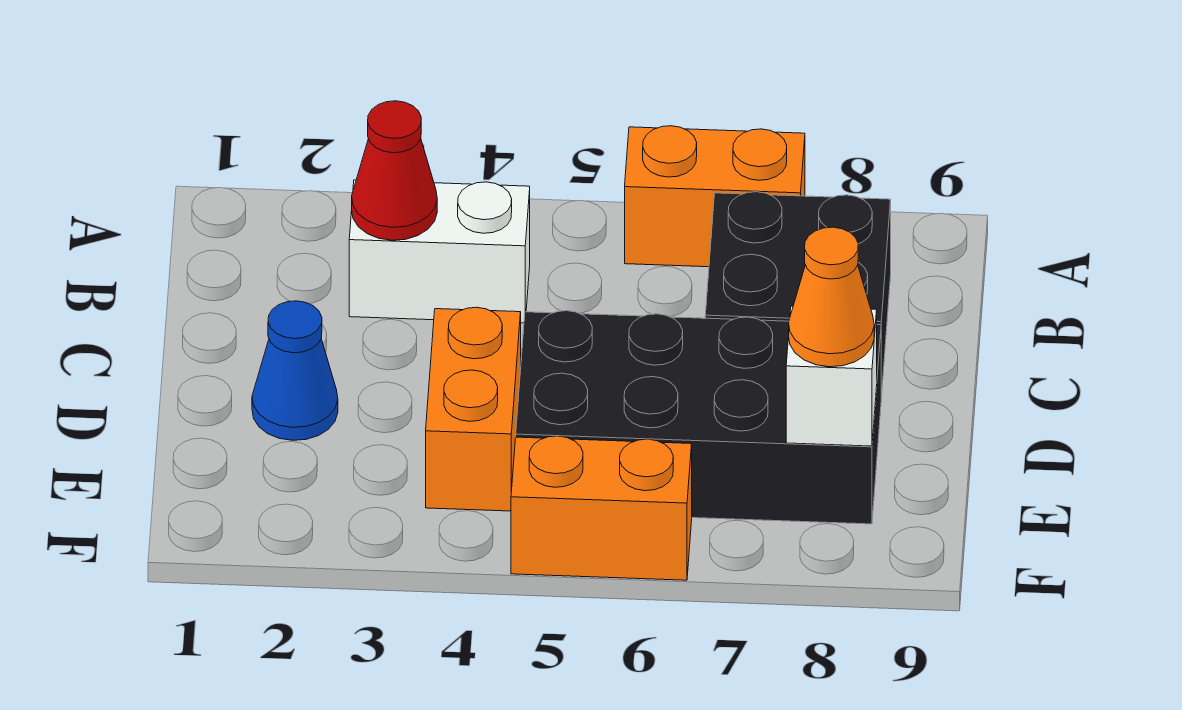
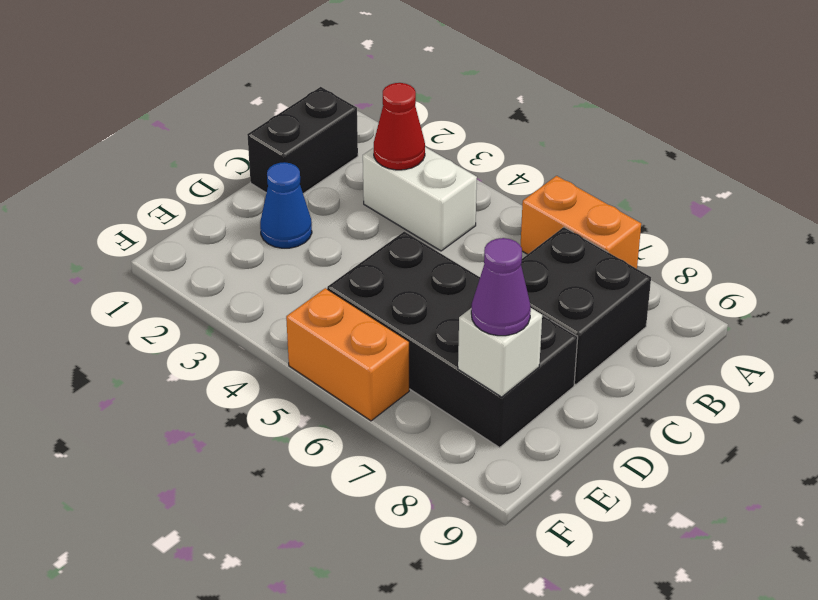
none -> black brick B1:C1 level 1
orange brick D4:E4 level 1 -> none
orange cone E8 level 3 -> purple cone E8 level 3

